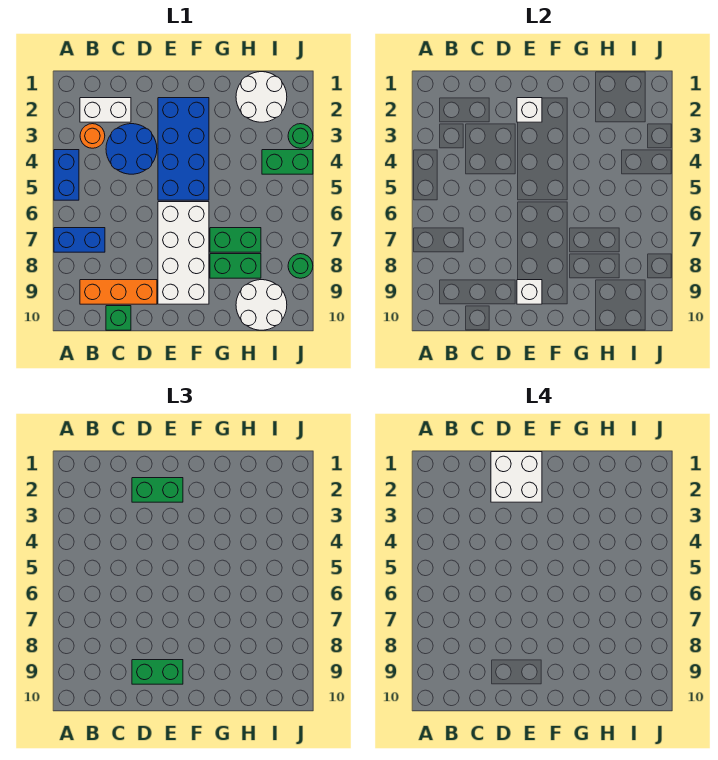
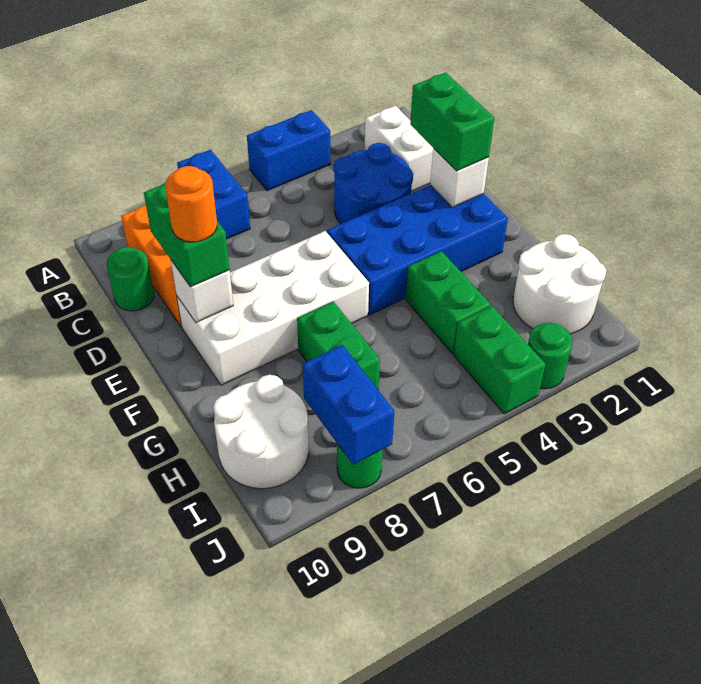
orange round brick B3 level 1 -> orange round brick E9 level 4
green brick C10 level 1 -> green round brick C10 level 1
white brick D1:E2 level 4 -> none
green brick G8:H8 level 1 -> green brick G4:H4 level 1
none -> blue brick I8:J8 level 2

